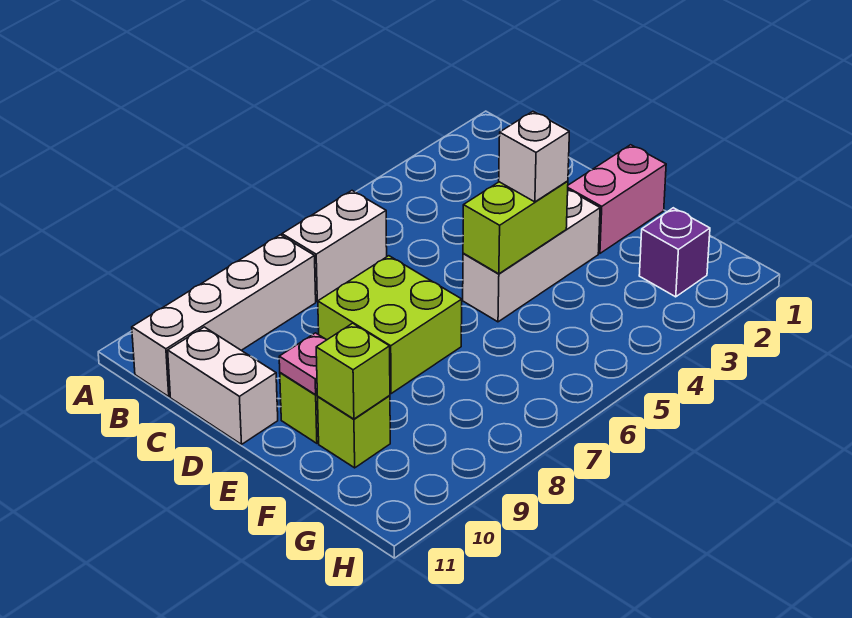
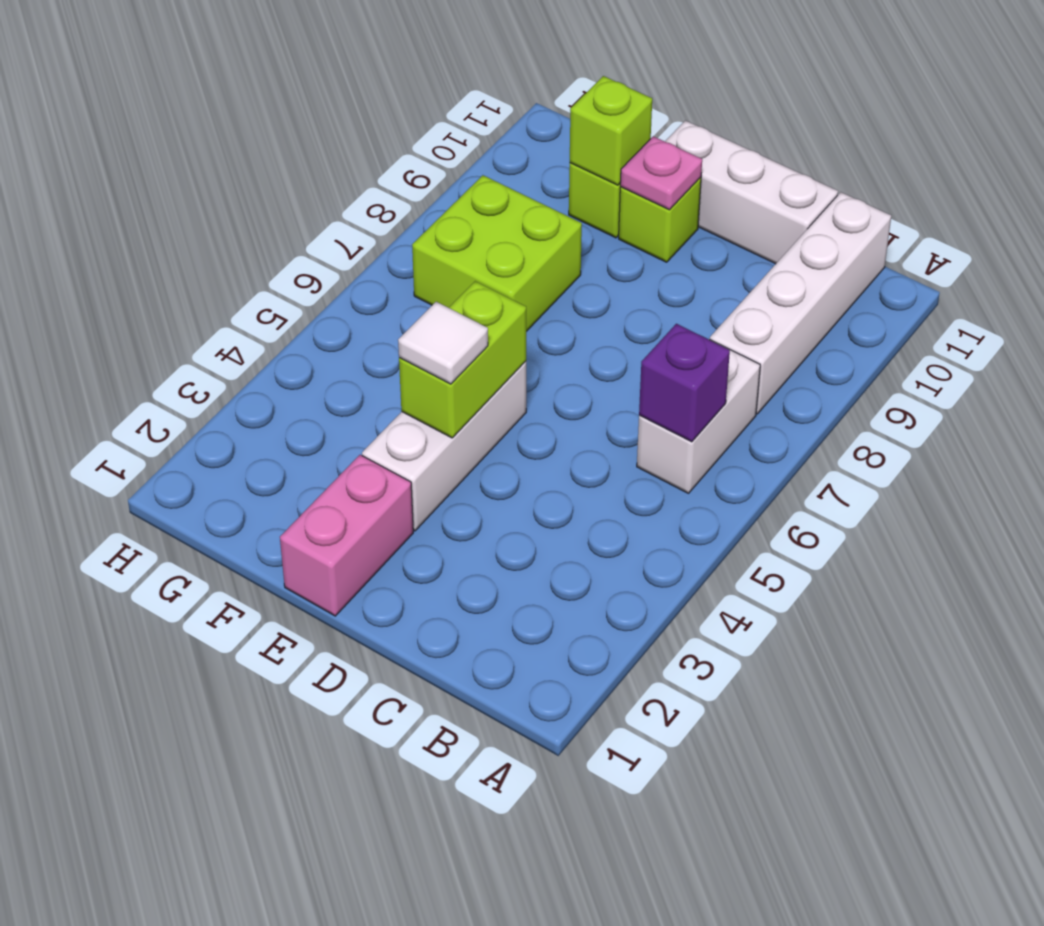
white brick C11:D11 level 1 -> white brick C11:E11 level 1
lime brick D7:E8 level 1 -> lime brick F7:G8 level 1
white brick E4 level 3 -> white tile E4 level 3
purple brick G2 level 1 -> purple brick B6 level 2

